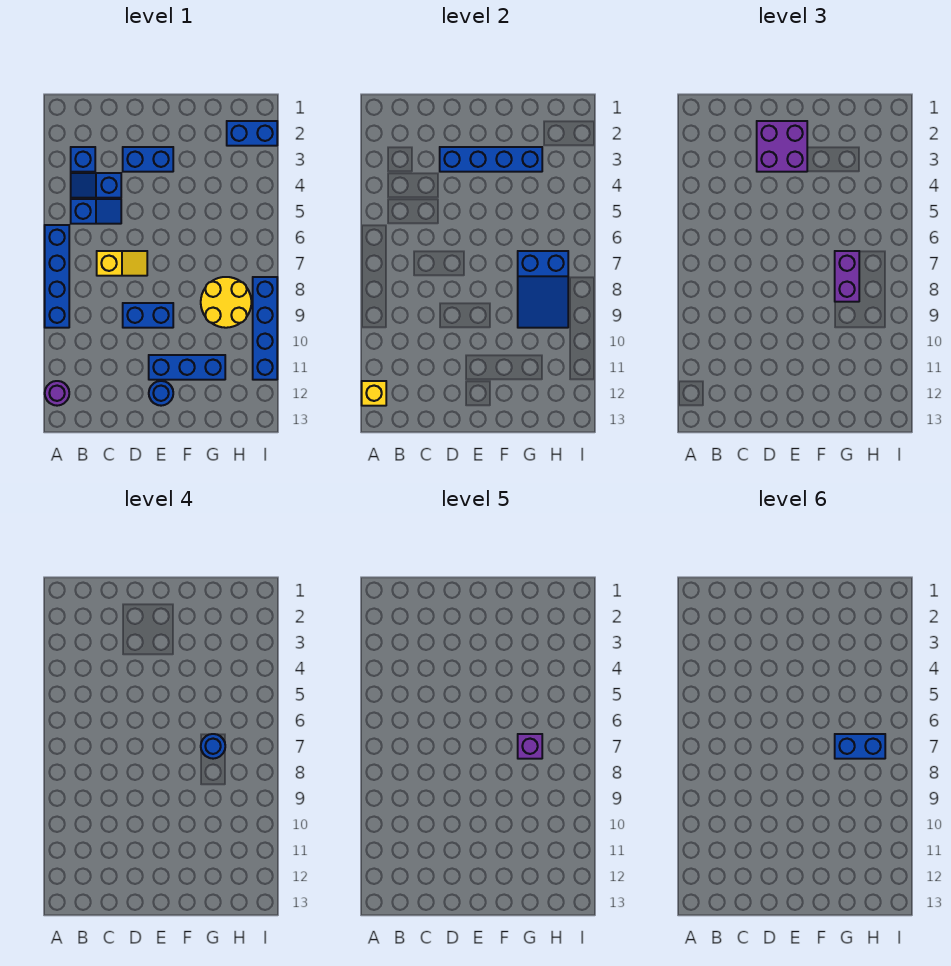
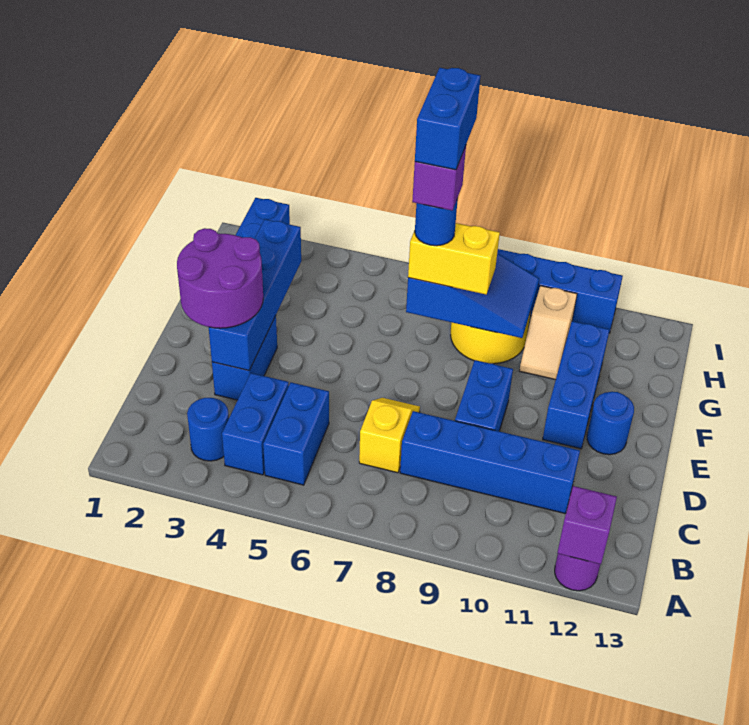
blue brick A6:A9 level 1 -> blue brick C8:C11 level 1
yellow brick A12 level 2 -> purple brick A12 level 2
blue brick B3 level 1 -> blue round brick B3 level 1
blue slope B4:C4 level 1 top C -> blue brick B4:C4 level 1
blue slope B5:C5 level 1 top B -> blue brick B5:C5 level 1
purple brick D2:E3 level 3 -> purple round brick D2:E3 level 3
purple brick G7:G8 level 3 -> yellow brick G7:G8 level 3
none -> tan slope G10:H10 level 1 top H

